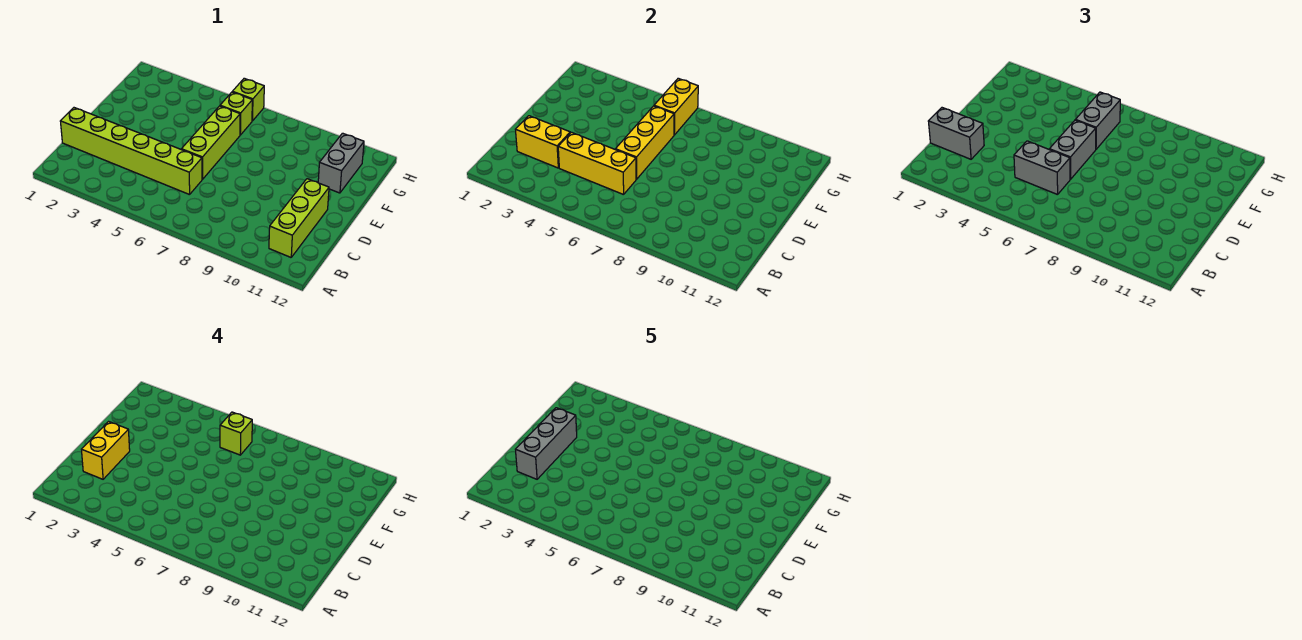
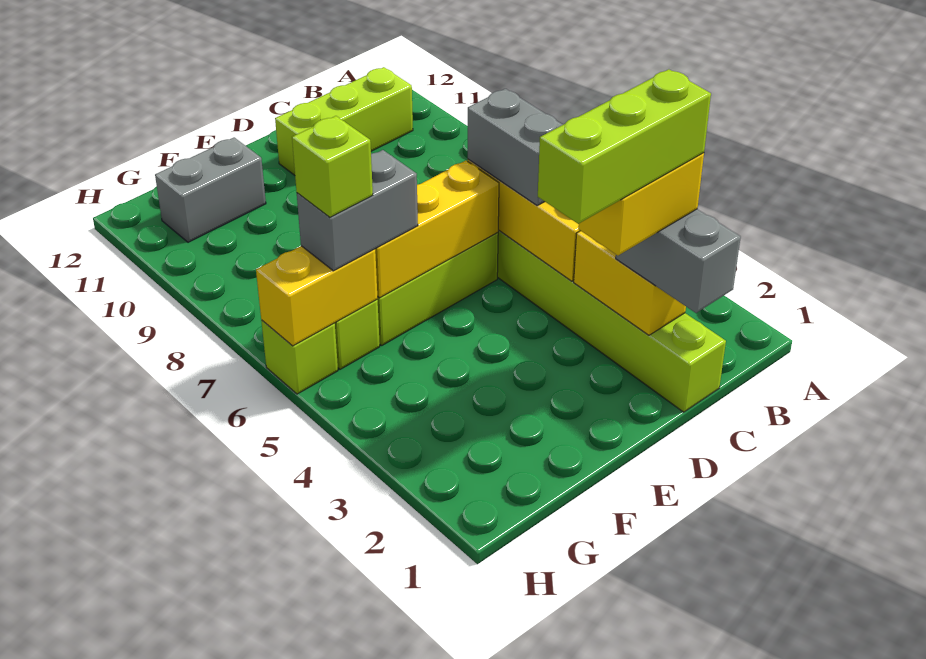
grey brick C2:E2 level 5 -> lime brick C2:E2 level 5
grey brick D6:E6 level 3 -> none

